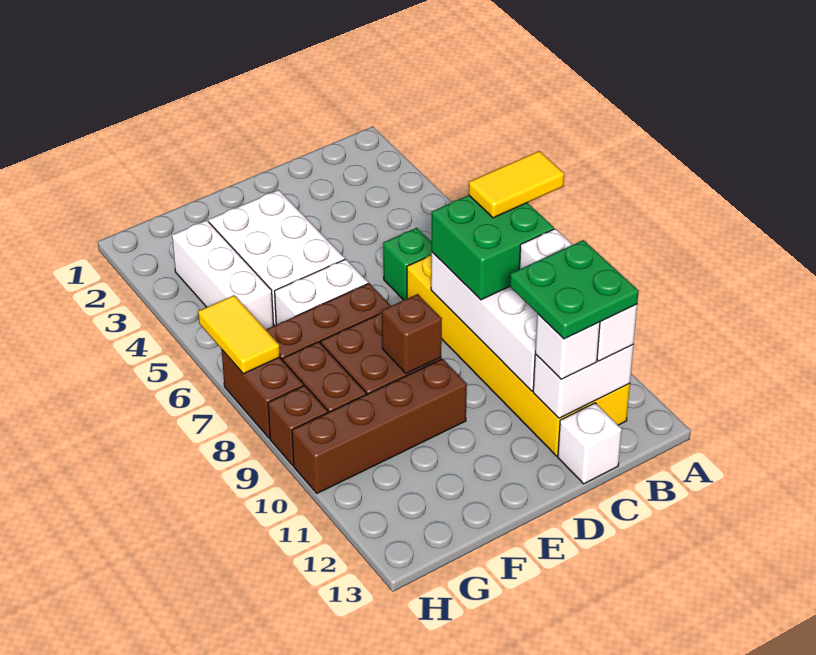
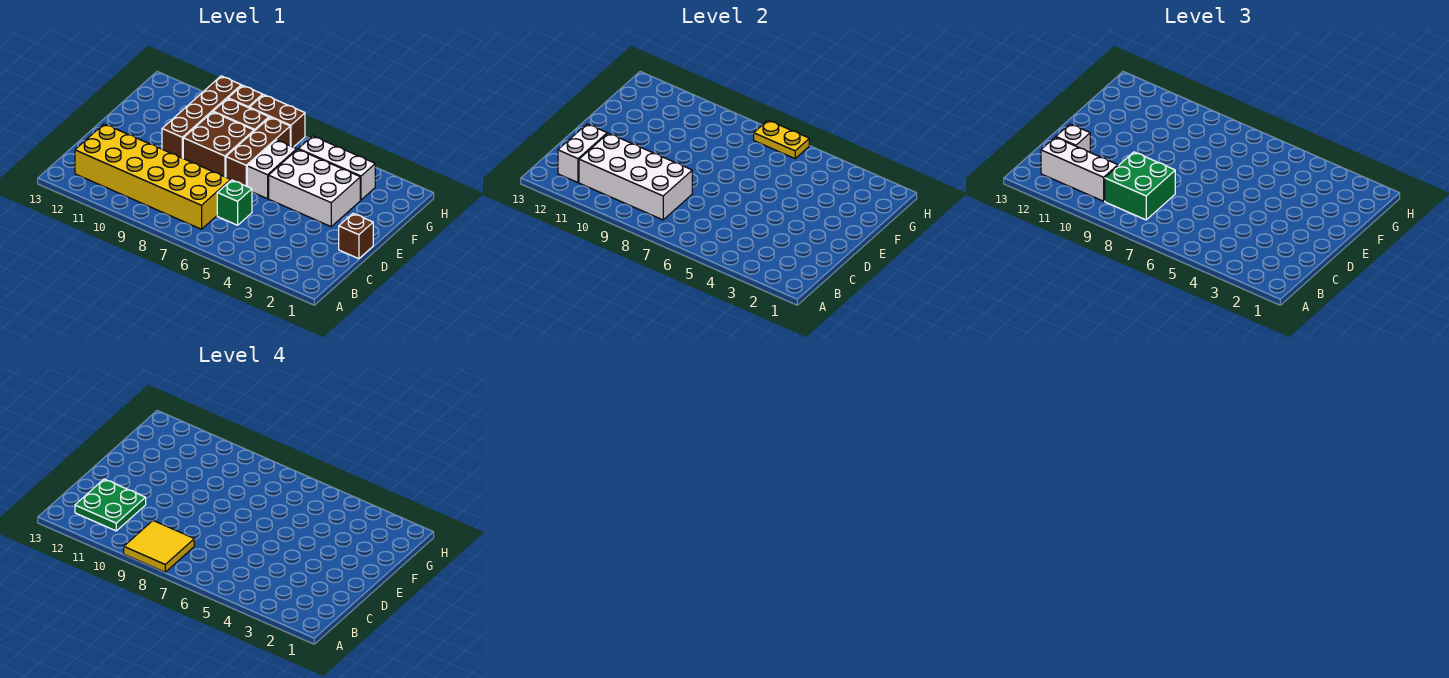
yellow tile A8:B8 level 4 -> yellow tile A8:B9 level 4
white brick C13 level 1 -> none
brown brick E9 level 2 -> brown brick D1 level 1
yellow tile H6:H7 level 2 -> yellow plate H6:H7 level 2

